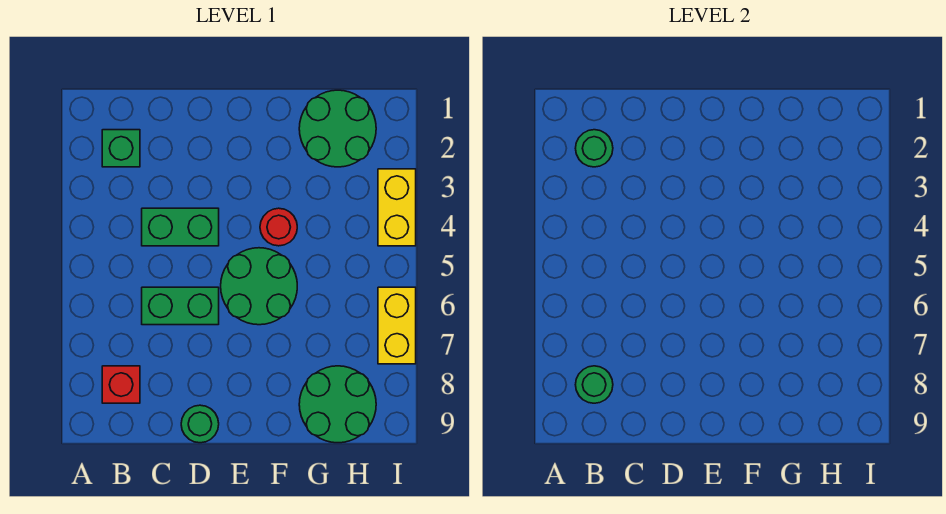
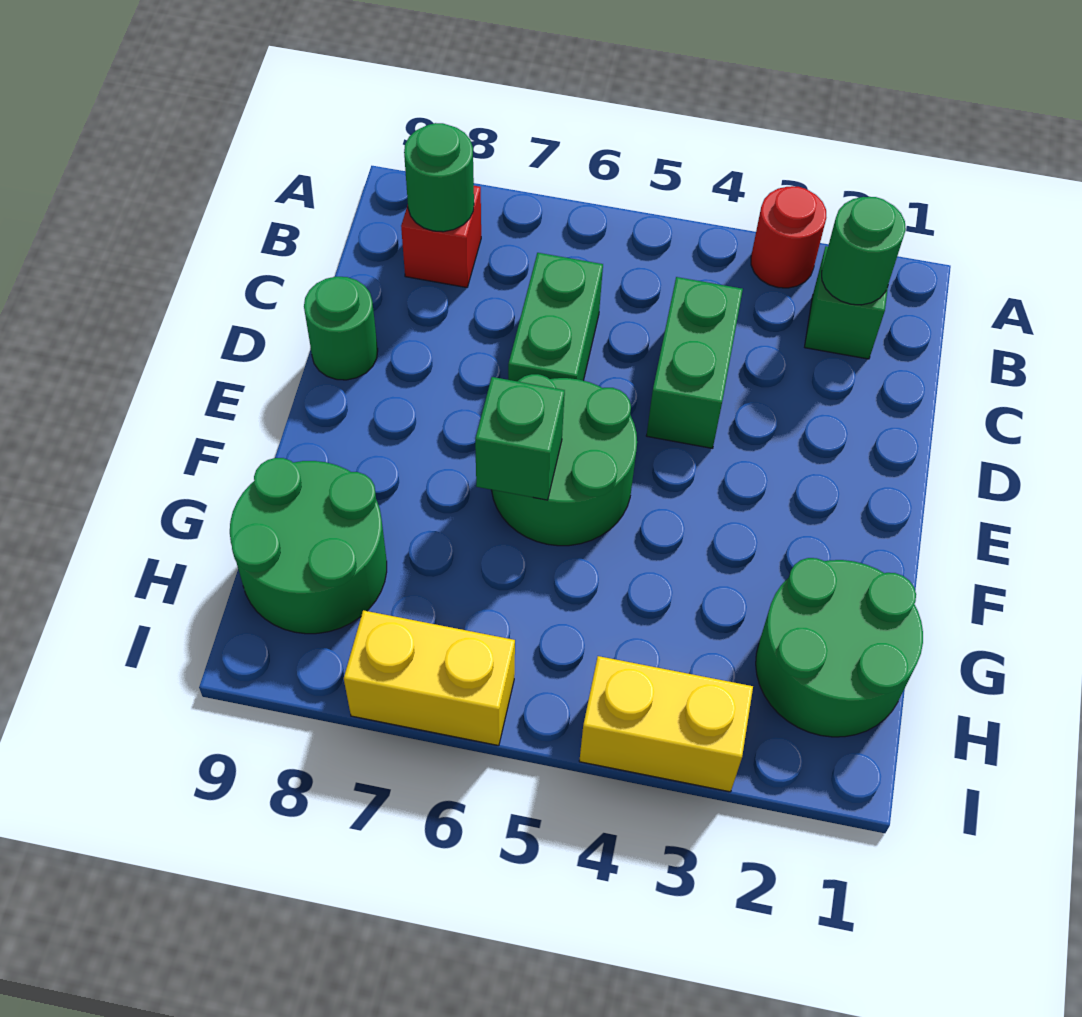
red round brick F4 level 1 -> red round brick A3 level 1
none -> green brick F6 level 2

